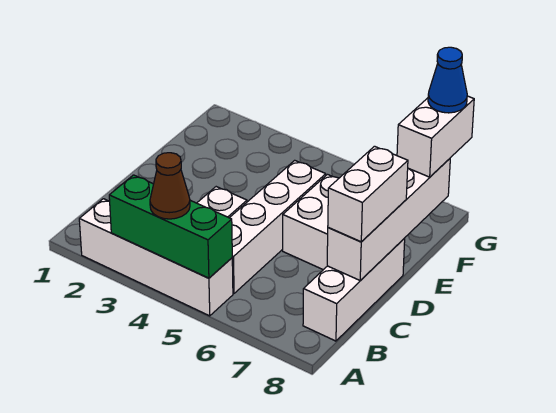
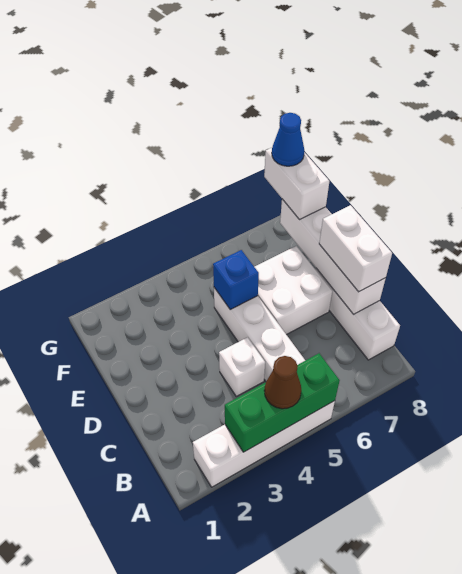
none -> blue brick E5 level 2

